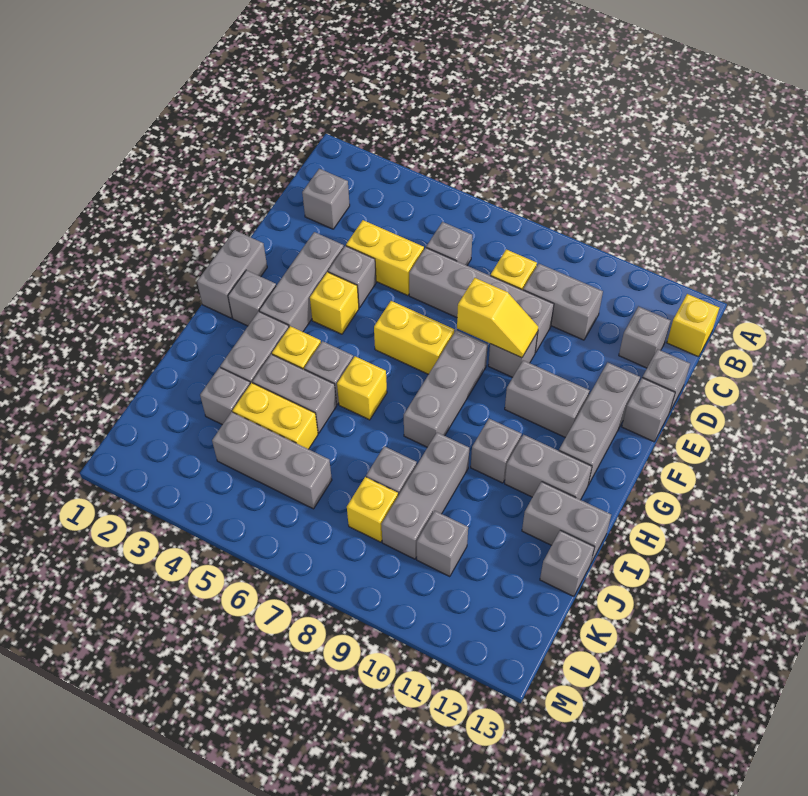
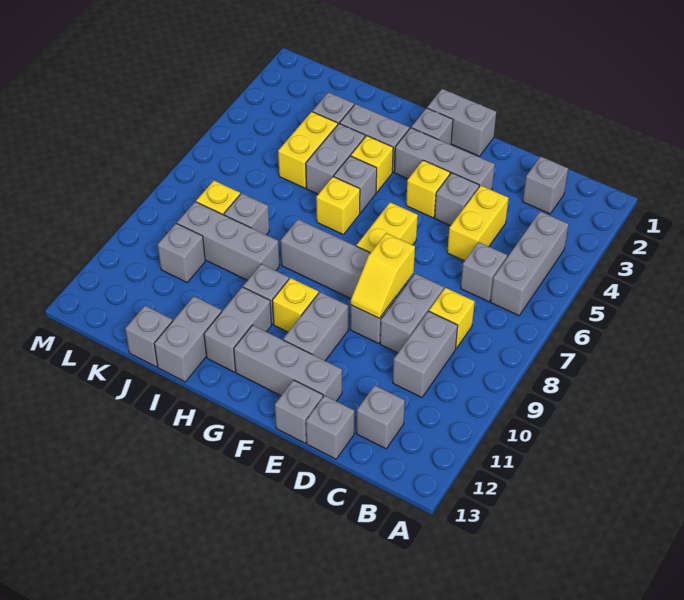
yellow brick B13 level 1 -> yellow brick G10 level 1
grey brick D6:D9 level 1 -> grey brick D8:D9 level 1
grey brick K4:K6 level 1 -> grey brick B4:B6 level 1

